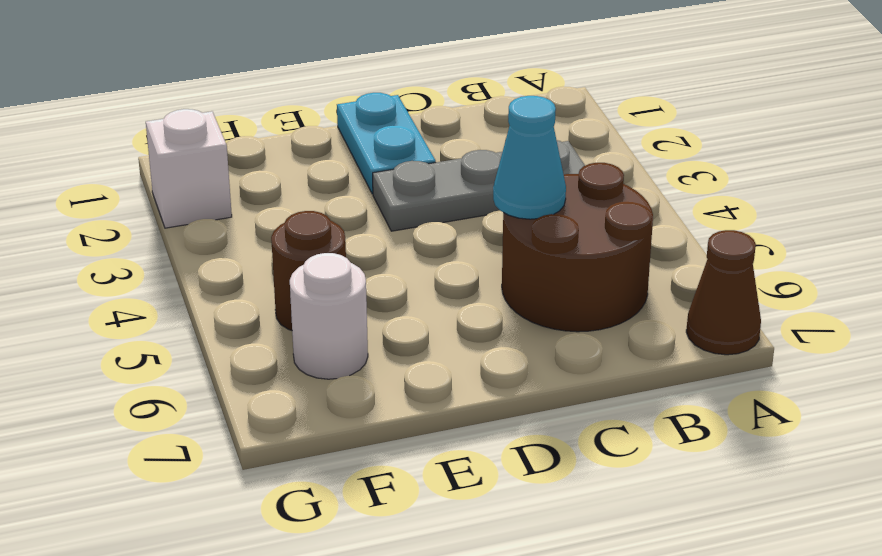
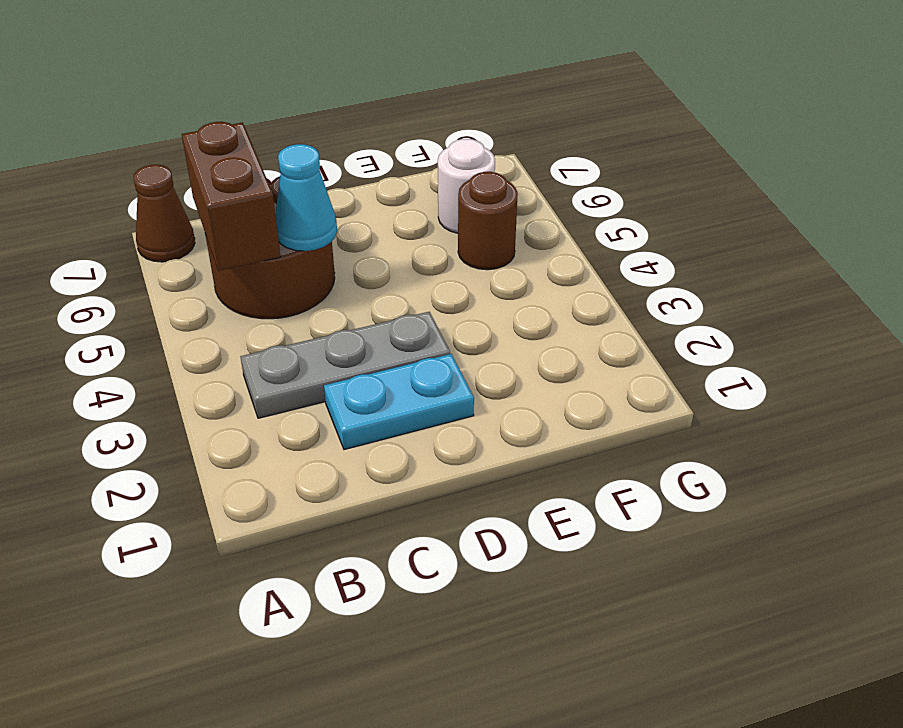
none -> brown brick B5:B6 level 2
cyan plate D1:D2 level 1 -> cyan plate C2:D2 level 1
white brick G2 level 1 -> none

